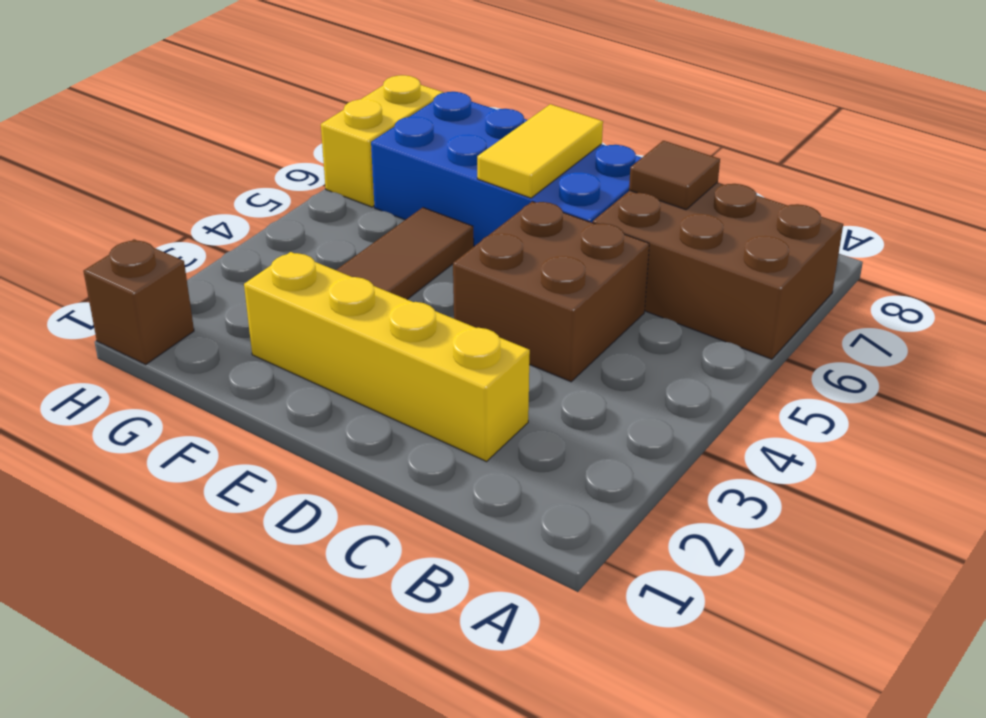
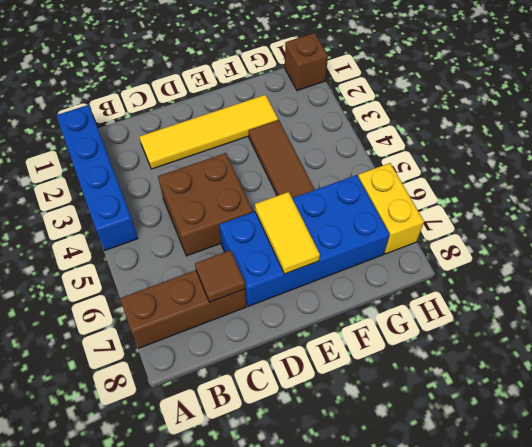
none -> blue brick A1:A4 level 1
brown brick A6:C7 level 1 -> brown brick A7:C7 level 1
yellow brick C2:F2 level 1 -> yellow tile C2:F2 level 1

